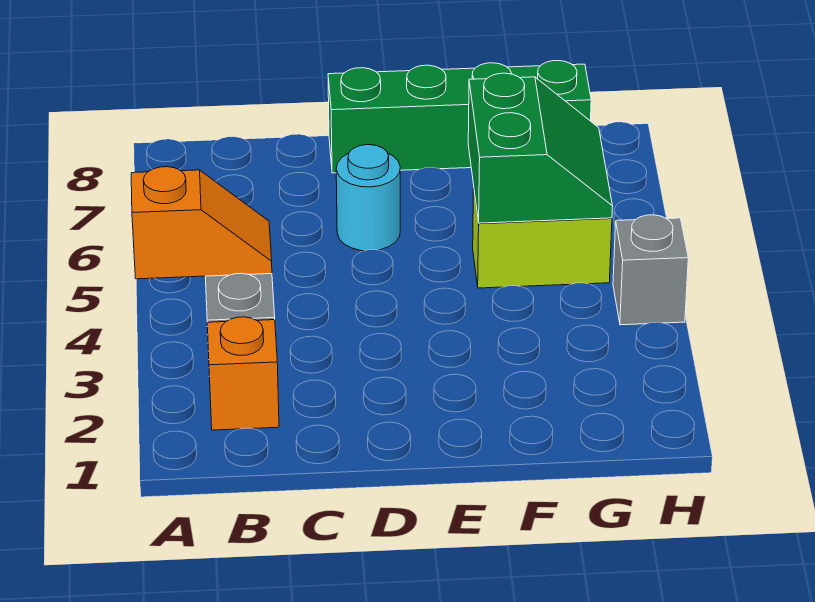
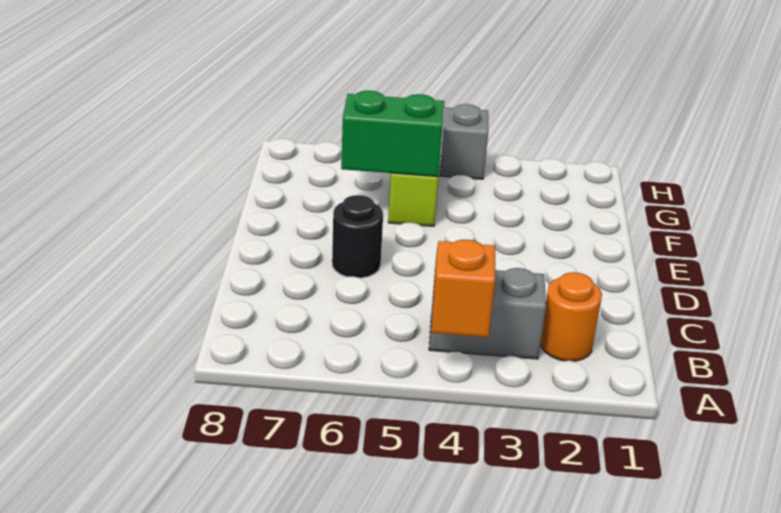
orange brick B2 level 1 -> orange round brick B2 level 1
cyan round brick D6 level 1 -> black round brick D6 level 1
green brick D8:G8 level 1 -> none

